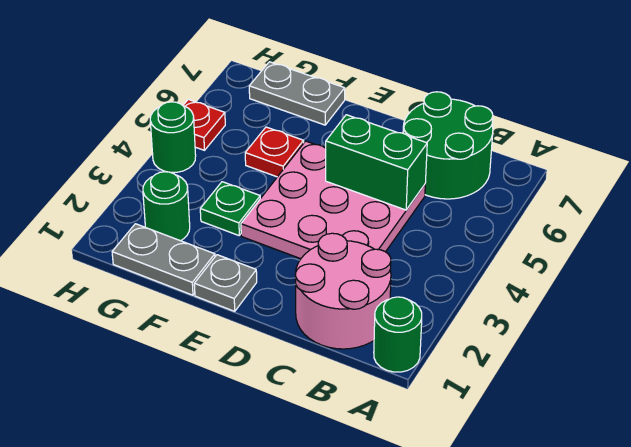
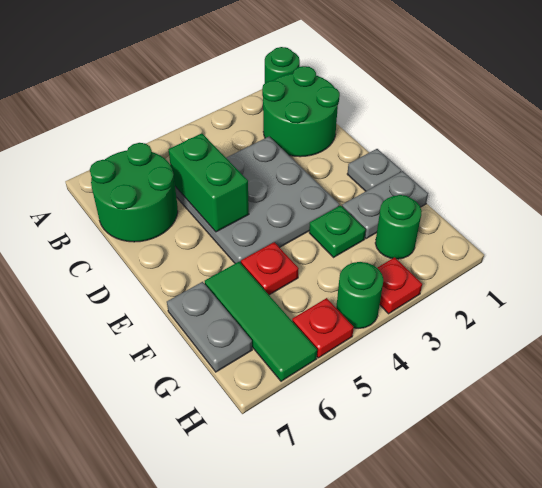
pink round brick B1:C2 level 1 -> green round brick B1:C2 level 1
pink plate C3:E5 level 1 -> grey plate C3:E5 level 1
grey plate F1:G1 level 1 -> grey plate F1:F2 level 1
none -> green tile F6:H6 level 1
none -> red plate H3 level 1

